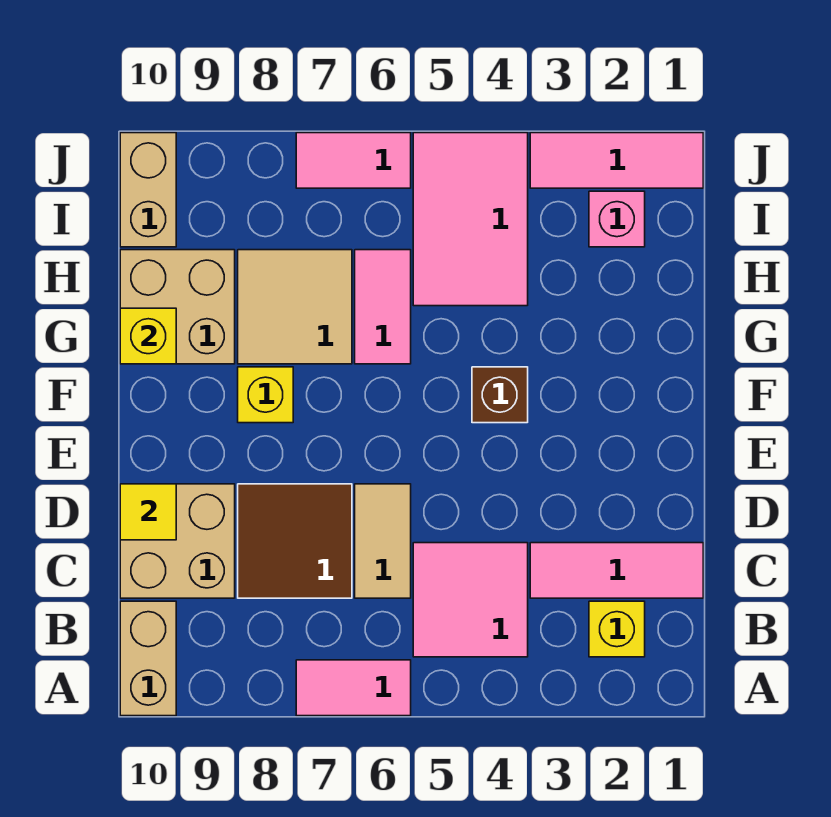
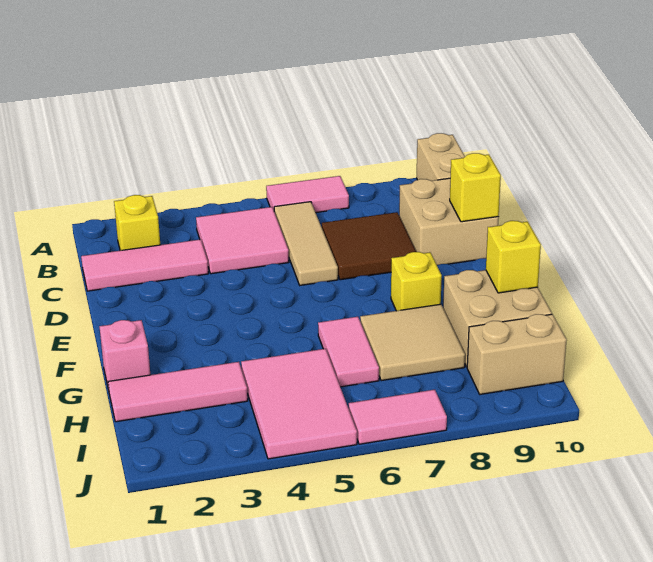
tan tile C6:D6 level 1 -> tan tile B6:D6 level 1
yellow tile D10 level 2 -> yellow brick D10 level 2
brown brick F4 level 1 -> none
pink brick I2 level 1 -> pink brick G1 level 1
tan brick I10:J10 level 1 -> tan brick I9:I10 level 1
pink tile J1:J3 level 1 -> pink tile H1:H3 level 1

